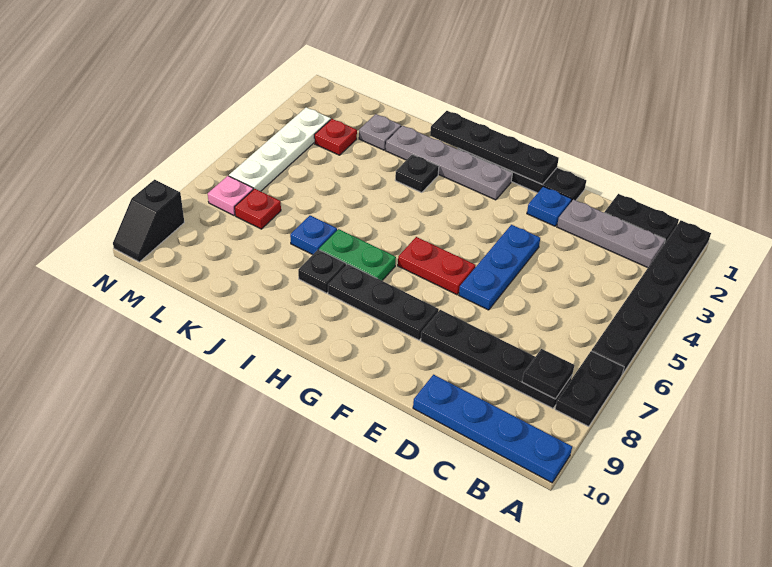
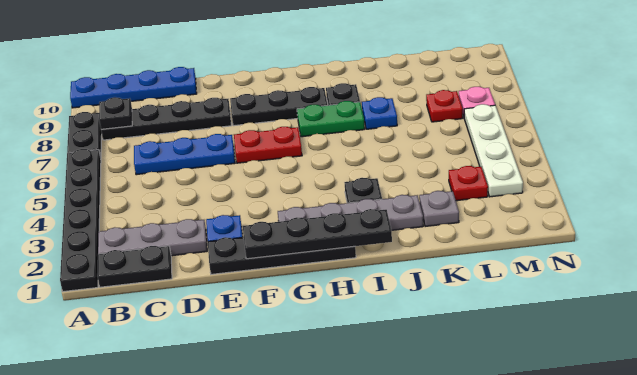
blue plate E4:E6 level 1 -> blue plate C6:E6 level 1
black slope N9:N10 level 1 top 9 -> none

